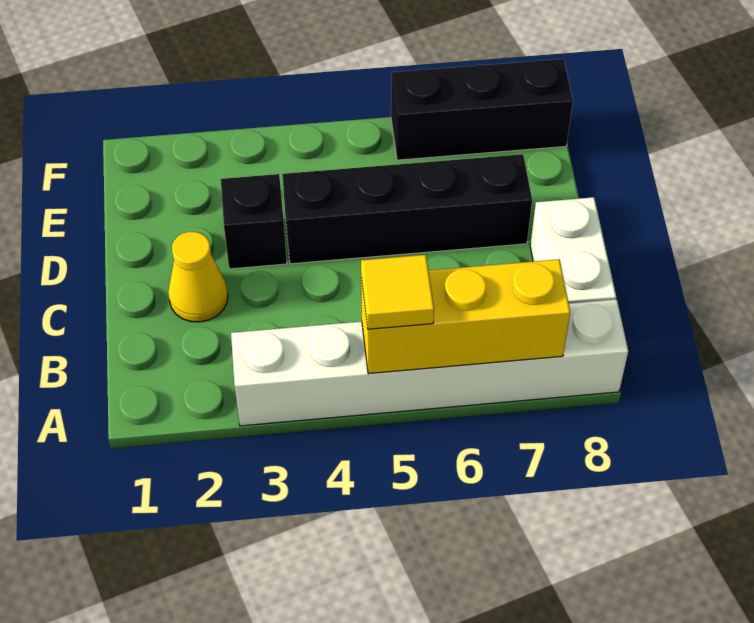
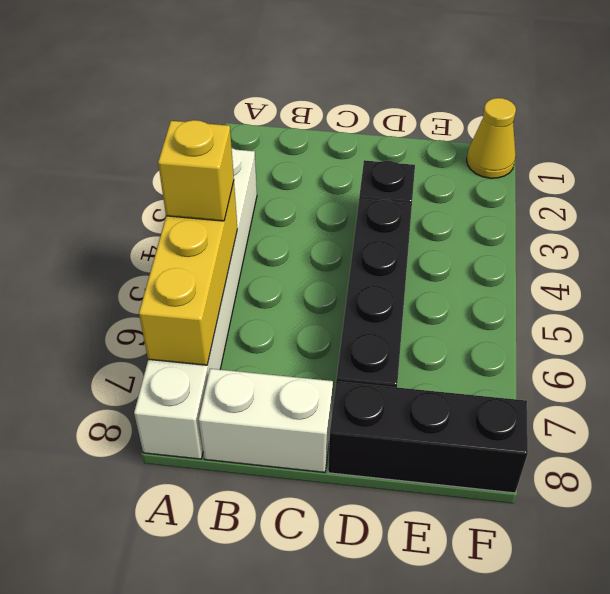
yellow tile A5 level 3 -> yellow brick A5 level 3
yellow cone C2 level 1 -> yellow cone F1 level 1
black brick F6:F8 level 1 -> black brick D8:F8 level 1

